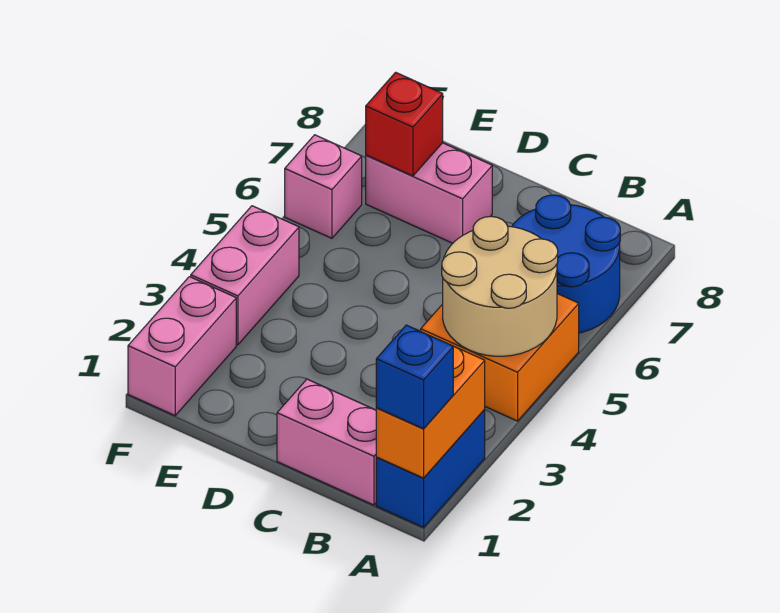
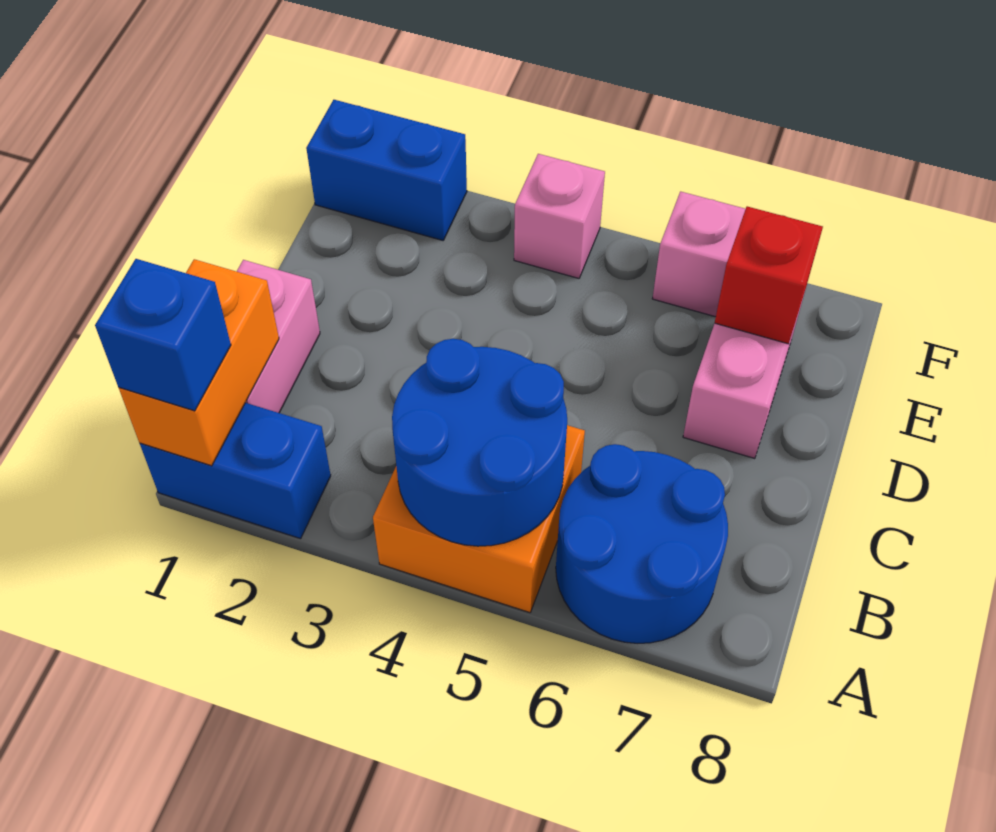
orange brick A1:A2 level 2 -> orange brick A1:B1 level 2
tan round brick A4:B5 level 2 -> blue round brick A4:B5 level 2
pink brick F1:F2 level 1 -> blue brick F1:F2 level 1
pink brick F3:F4 level 1 -> pink brick F4 level 1

